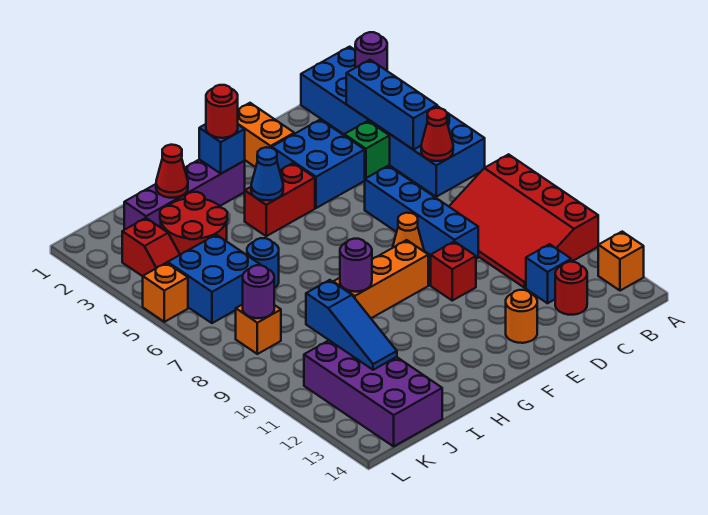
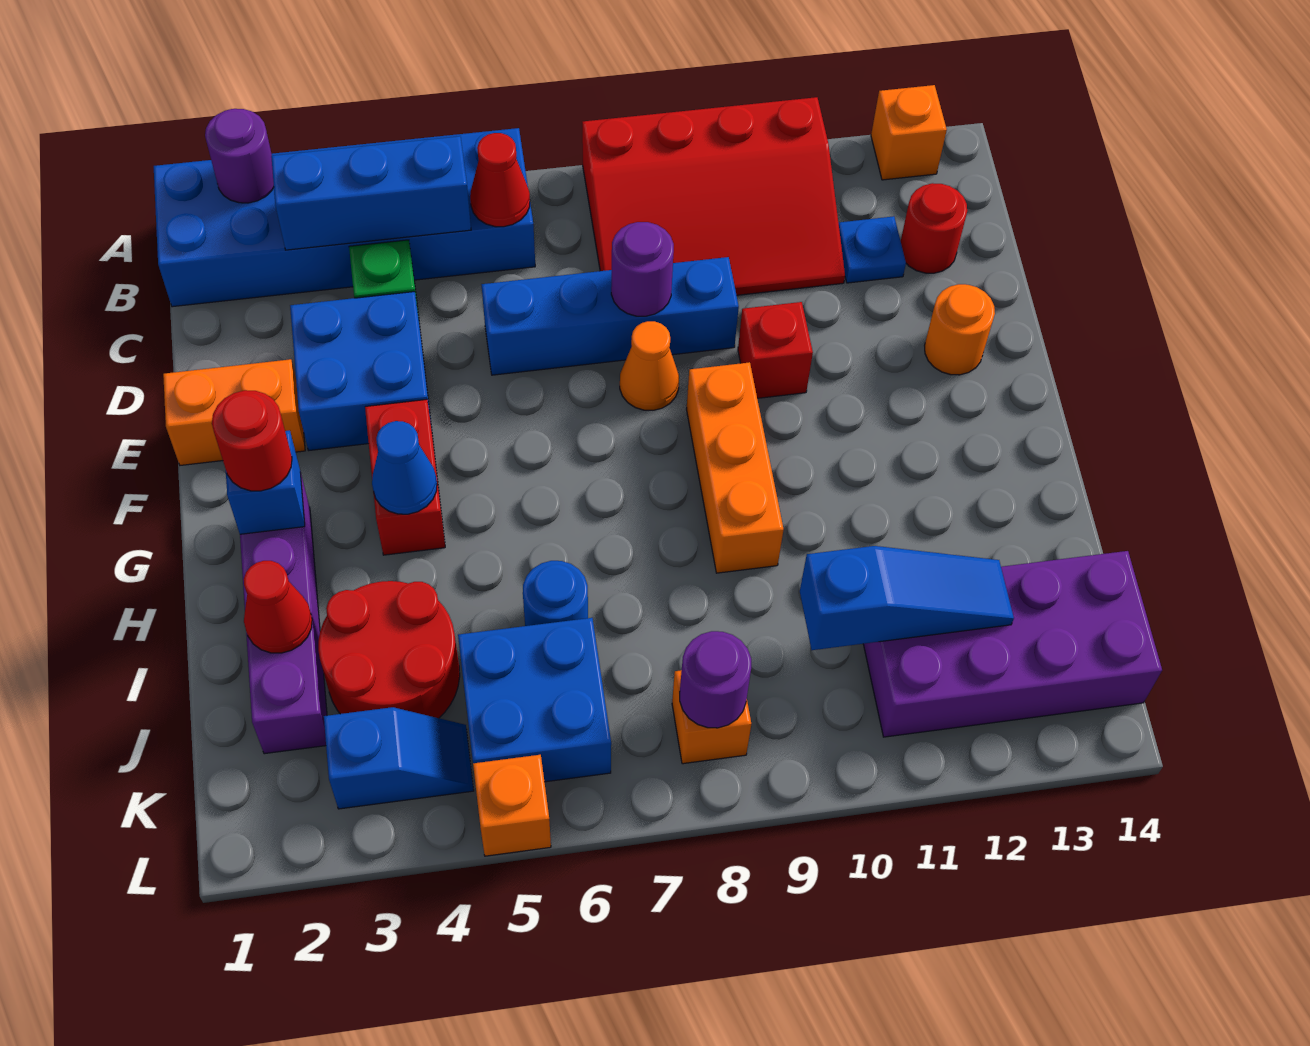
blue brick C12 level 1 -> blue plate C12 level 1
purple round brick H9 level 2 -> purple round brick D8 level 2
red slope K3:K4 level 1 top 3 -> blue slope K3:K4 level 1 top 3

